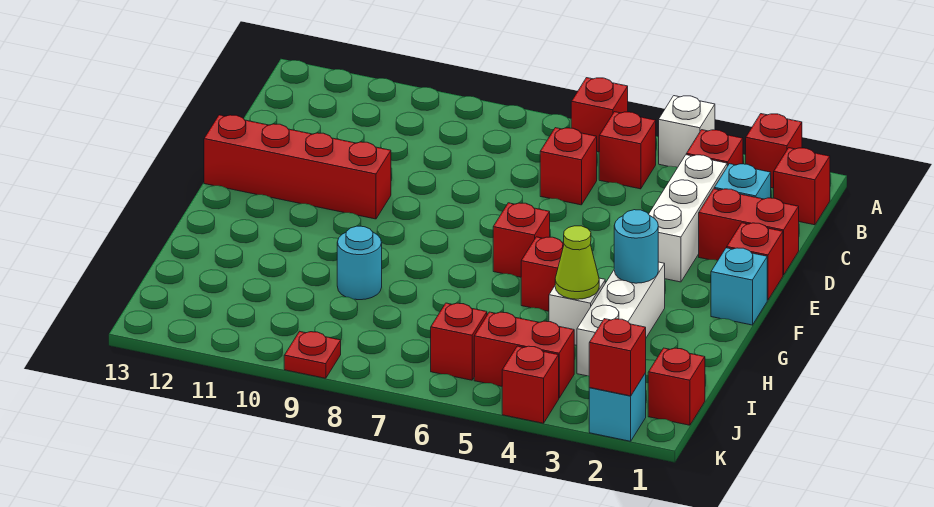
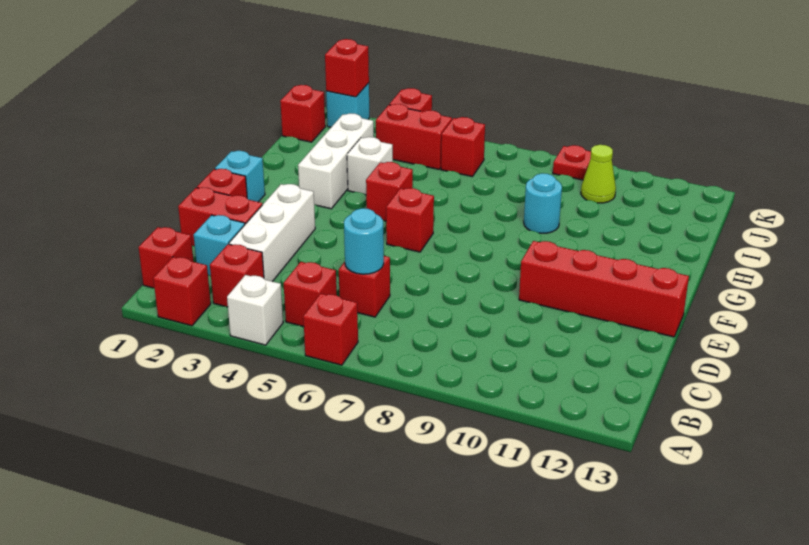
cyan round brick G3 level 2 -> cyan round brick C6 level 2
lime cone H4 level 2 -> lime cone J10 level 1

